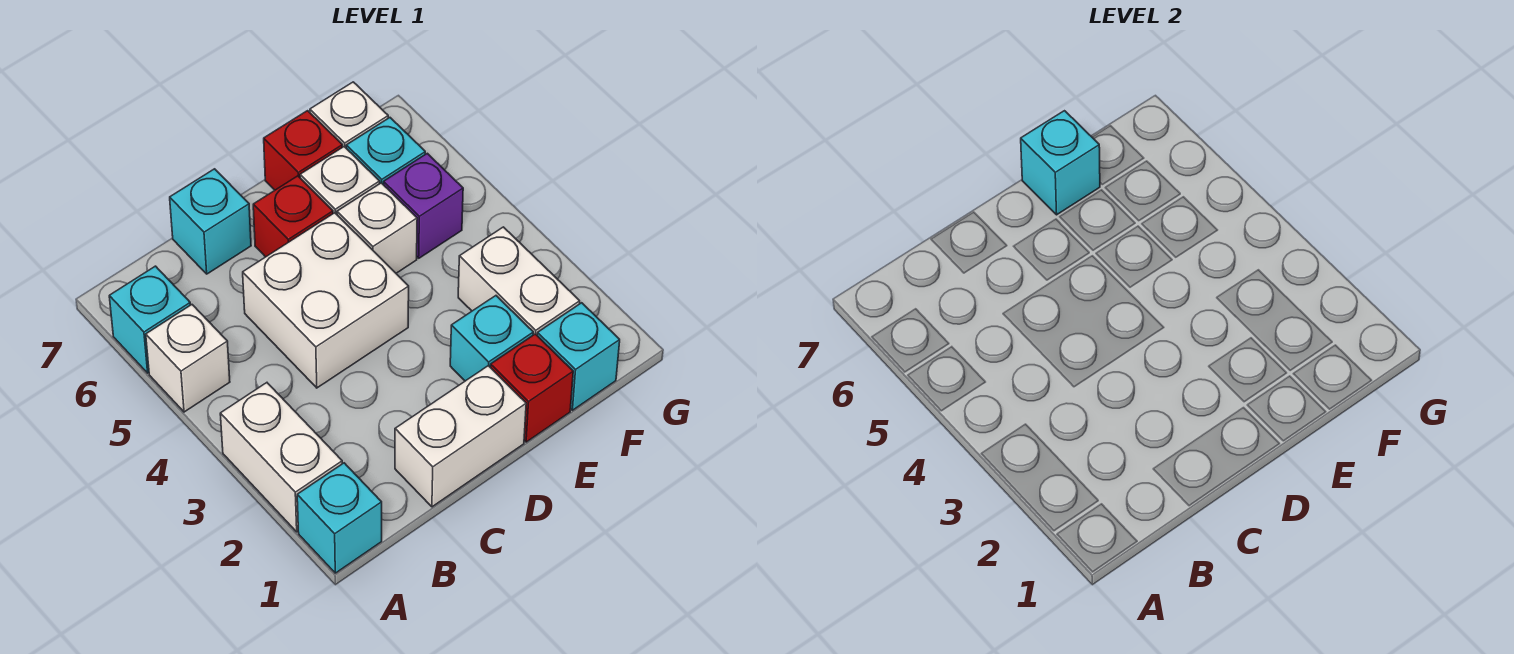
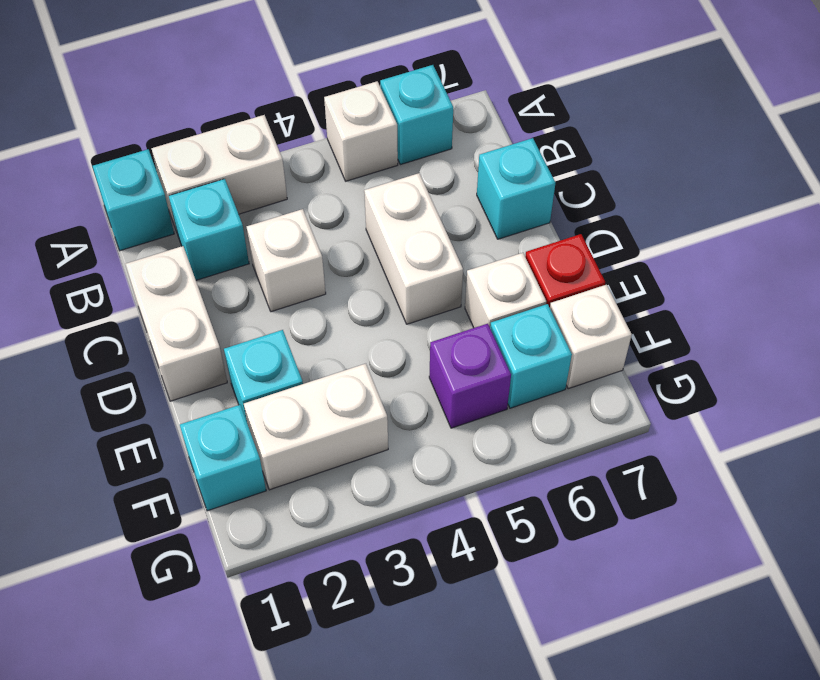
white brick C4:D5 level 1 -> white brick C5:D5 level 1
red brick D6 level 1 -> none
red brick E1 level 1 -> none
white brick E5 level 1 -> white brick C3 level 1
cyan brick E7 level 2 -> cyan brick B2 level 1

